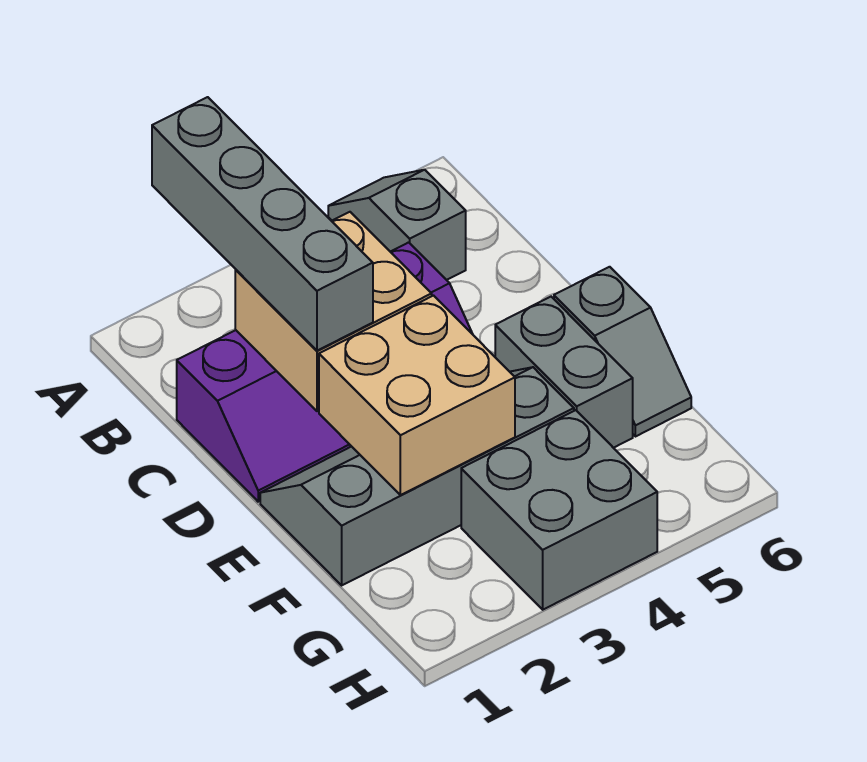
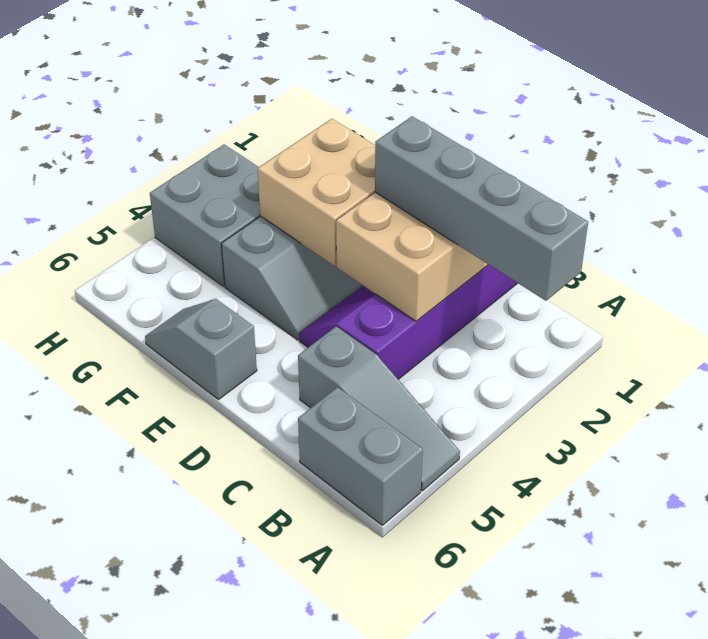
grey slope A5:B5 level 1 top B -> grey slope A5:C5 level 1 top C
grey brick E5:F5 level 1 -> grey brick A6:B6 level 1

